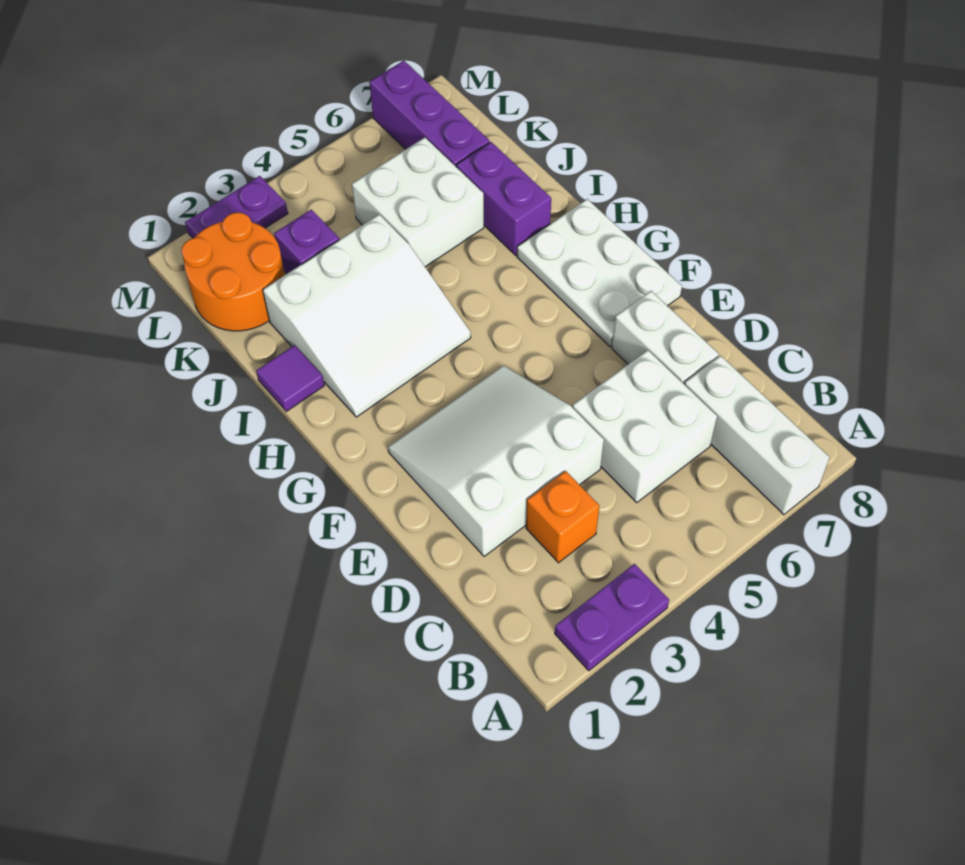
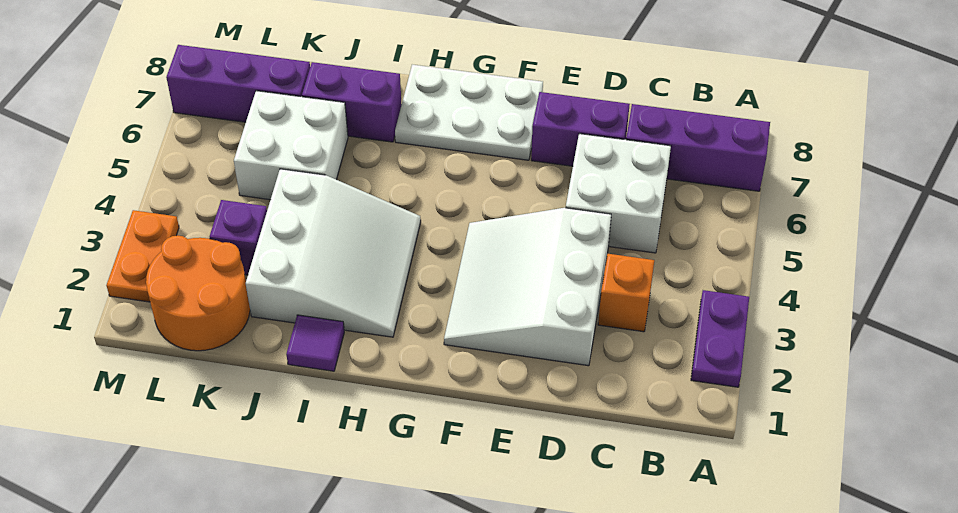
white brick A7:C7 level 1 -> purple brick A7:C7 level 1
white brick D7:E7 level 1 -> purple brick D7:E7 level 1
purple plate M2:M3 level 1 -> orange plate M2:M3 level 1

